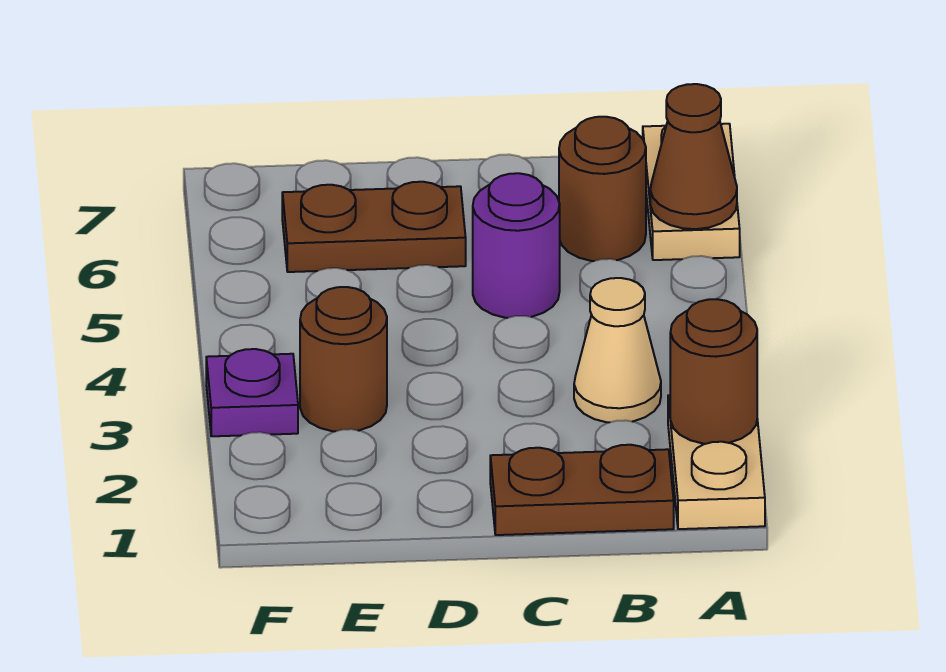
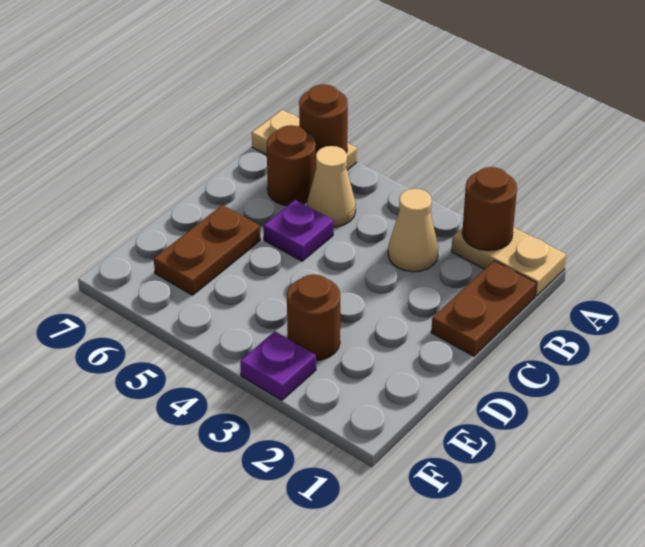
brown cone A6 level 2 -> brown round brick A6 level 2
none -> tan cone B5 level 1
purple round brick C5 level 1 -> purple plate C5 level 1

